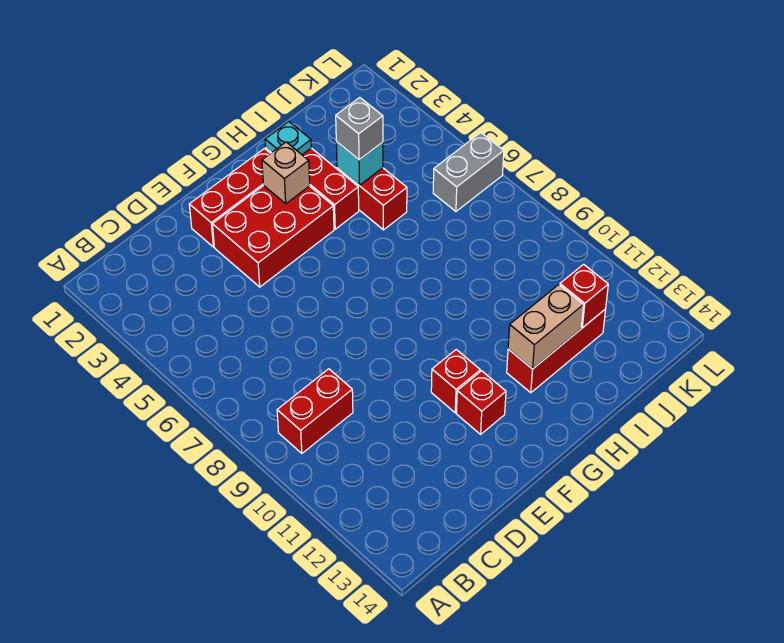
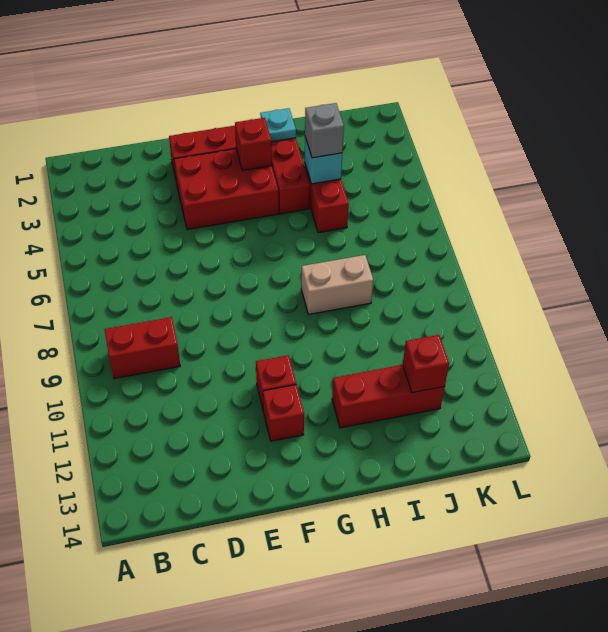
tan brick G3 level 2 -> red brick G3 level 2
tan brick H12:I12 level 2 -> tan brick H8:I8 level 1
grey brick K6:L6 level 1 -> none

